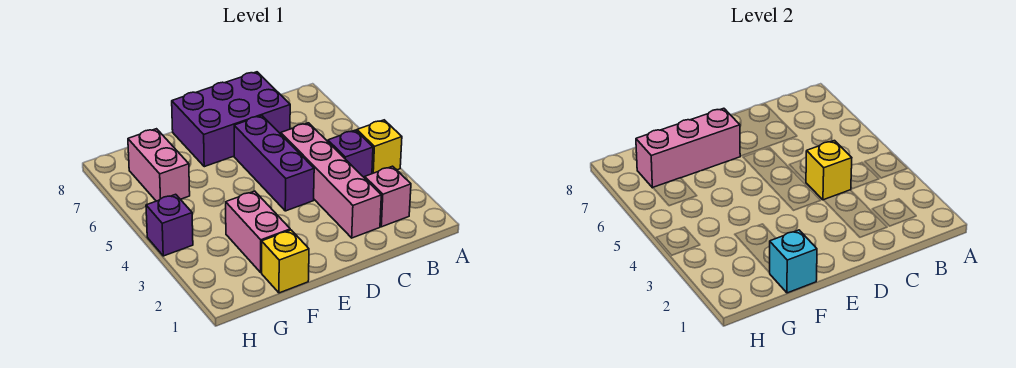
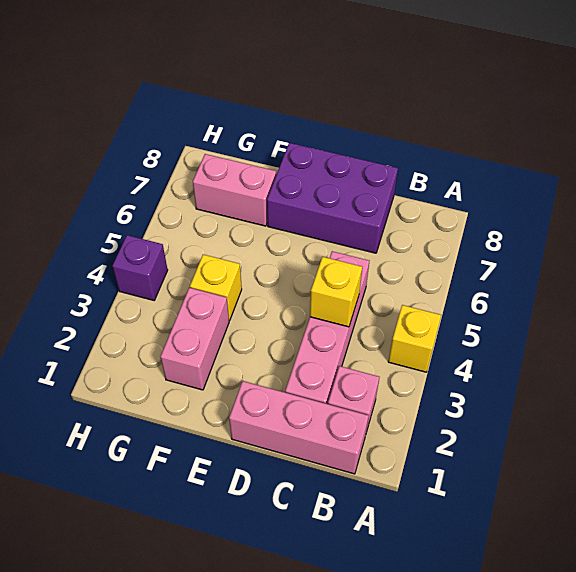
purple brick B4 level 1 -> none
purple brick D4:D6 level 1 -> none
pink brick E7:G7 level 2 -> pink brick B1:D1 level 1
yellow brick F1 level 1 -> yellow brick F4 level 1
cyan brick F1 level 2 -> none
pink brick G6:G7 level 1 -> pink brick F7:G7 level 1

